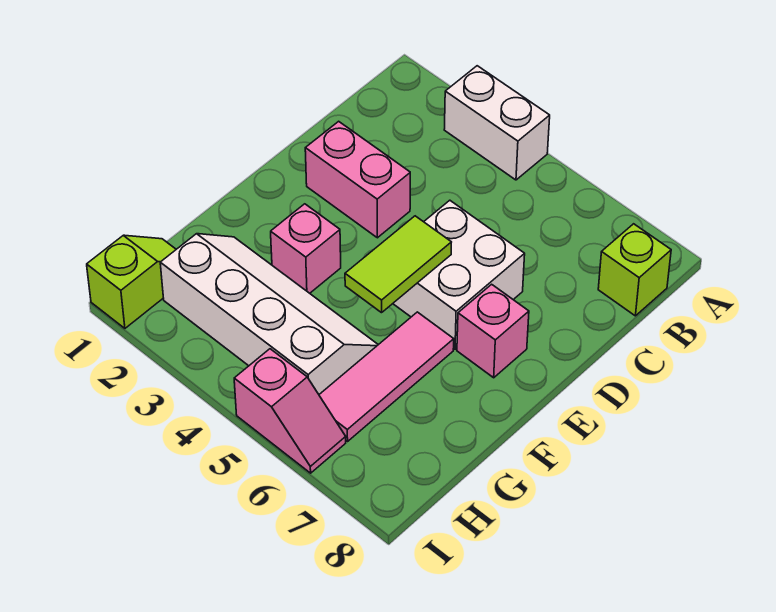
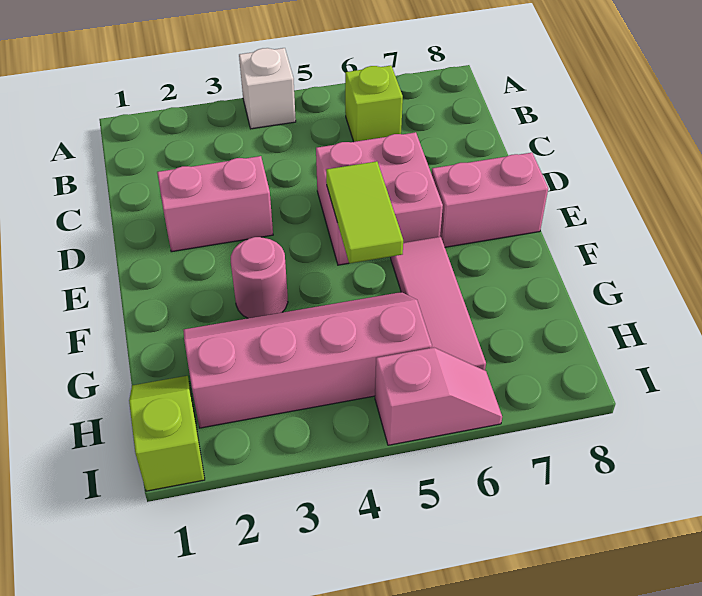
white brick A3:A4 level 1 -> white brick A4 level 1
lime brick B8 level 1 -> lime brick B6 level 1
white brick D5:E6 level 1 -> pink brick D5:E6 level 1
pink brick E7 level 1 -> pink brick E7:E8 level 1
pink brick F3 level 1 -> pink round brick F3 level 1
white slope G2:H5 level 1 top H -> pink slope G2:H5 level 1 top H

